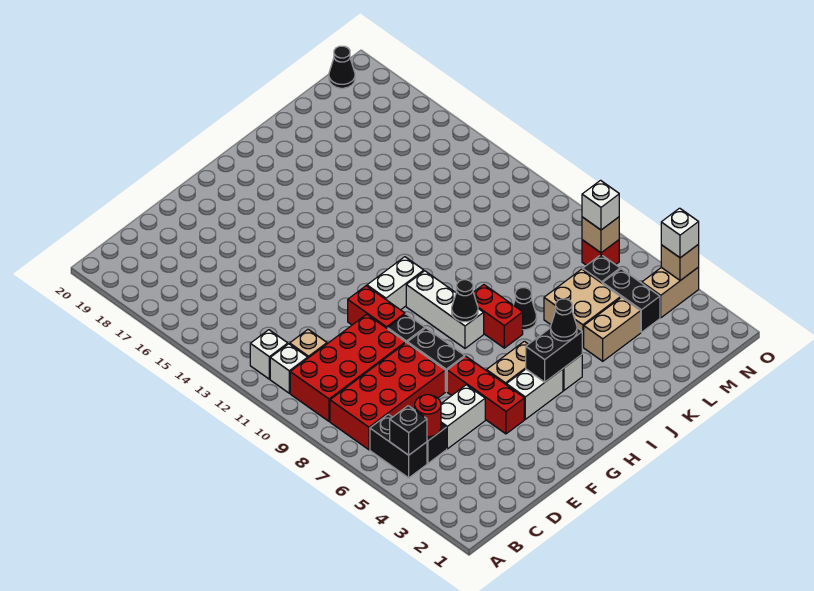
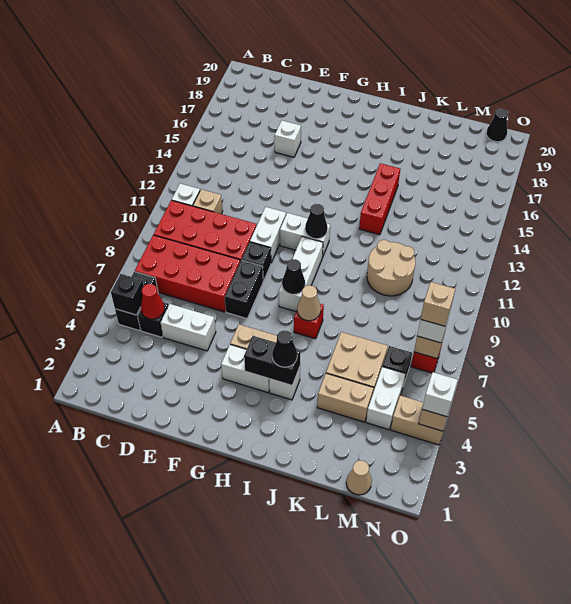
white brick B12 level 1 -> white brick E16 level 1
red round brick C5 level 2 -> red cone C5 level 2
red brick F4:F6 level 1 -> red brick J13:J15 level 1
red brick F10:F11 level 1 -> white brick F10:F11 level 1
red brick I7:I8 level 1 -> red brick I7 level 1
none -> tan cone I7 level 2
black cone J7 level 1 -> black cone H11 level 2
none -> tan round brick K10:L11 level 1
none -> tan cone M1 level 1
black brick M4:M5 level 1 -> white brick M4:M5 level 1
none -> tan brick N7 level 4

